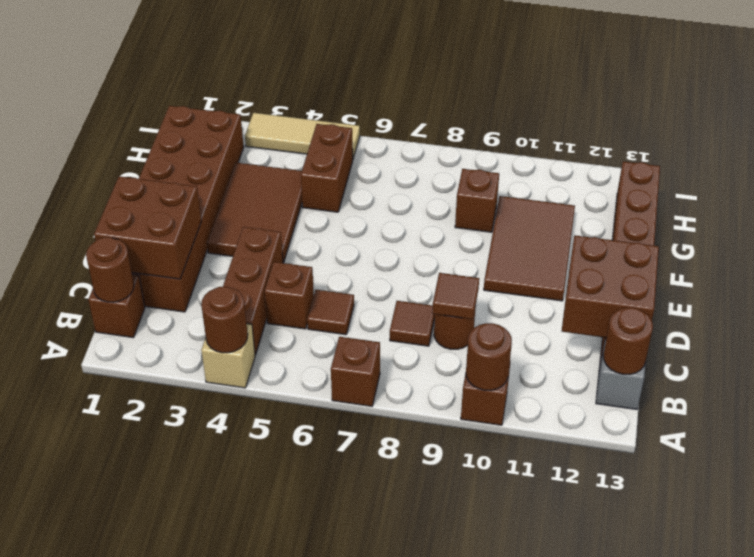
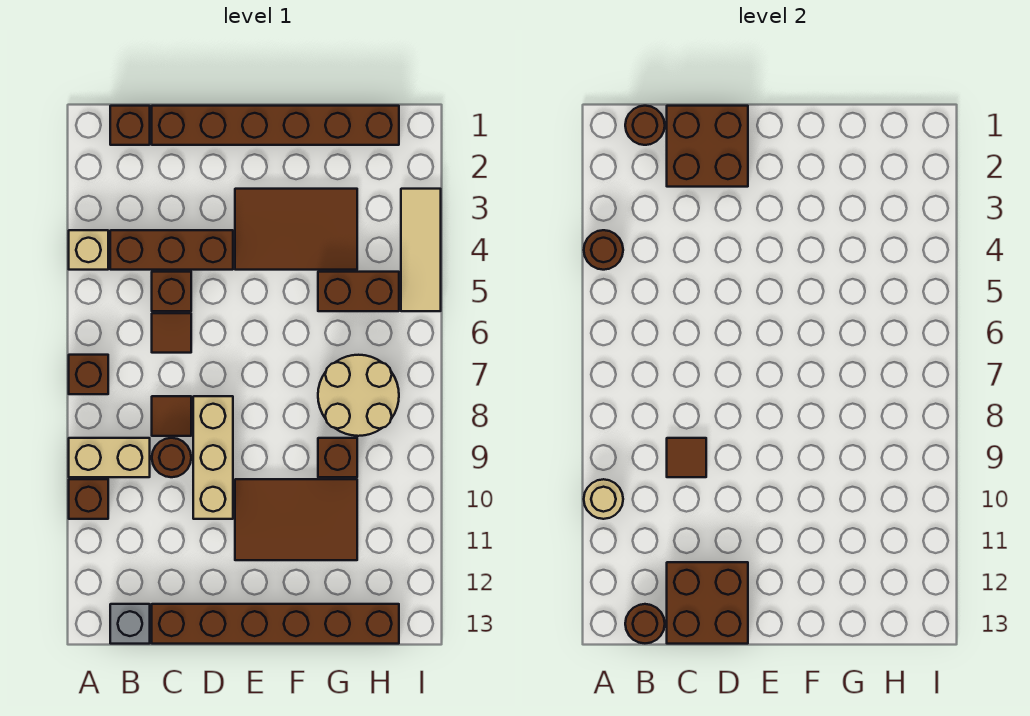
none -> tan brick A9:B9 level 1
brown round brick A10 level 2 -> tan round brick A10 level 2
brown brick C1:H2 level 1 -> brown brick C1:H1 level 1
none -> tan brick D8:D10 level 1
none -> tan round brick G7:H8 level 1

